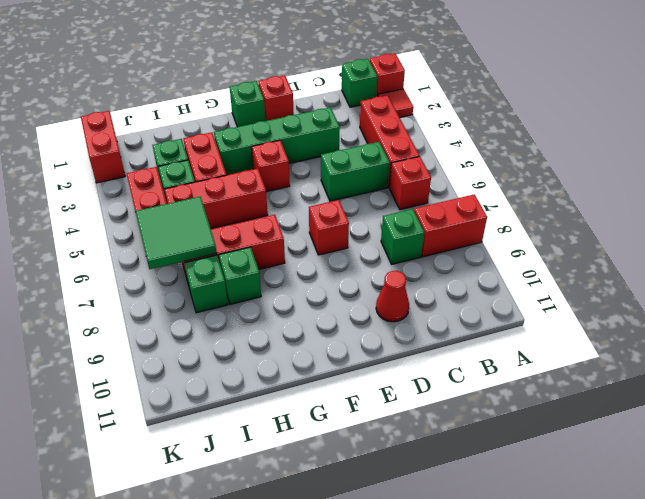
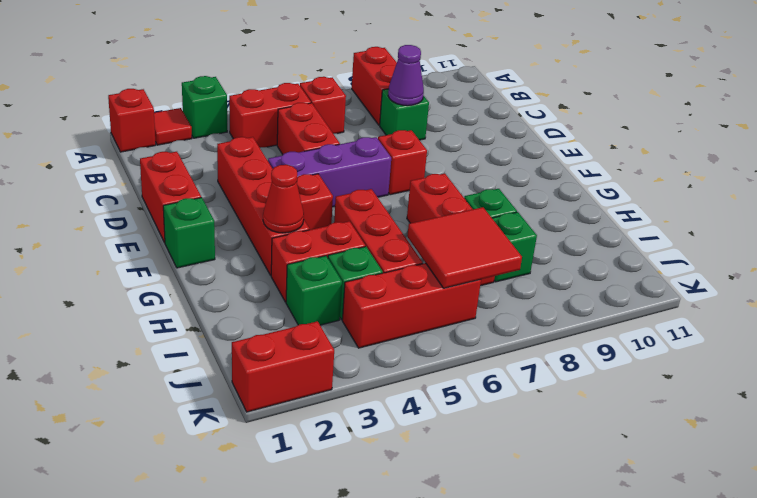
green brick B1 level 1 -> green brick A3 level 1
red brick B3:B5 level 1 -> red brick B4:B5 level 1
green brick C5:D5 level 1 -> red brick C5:D5 level 1
none -> purple cone C8 level 2
green brick D3:G3 level 1 -> red brick D3:G3 level 1
red cone D10 level 1 -> red cone G3 level 2
red brick E1 level 1 -> red brick D1:E1 level 1
none -> purple brick E4:E6 level 1
green tile I6:J7 level 2 -> red tile I6:J7 level 2

